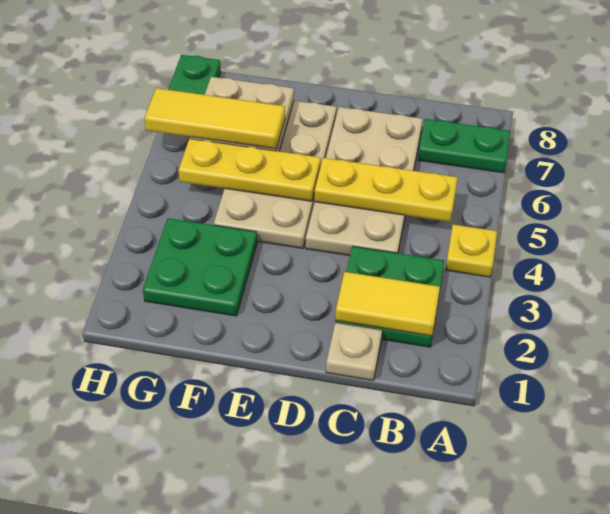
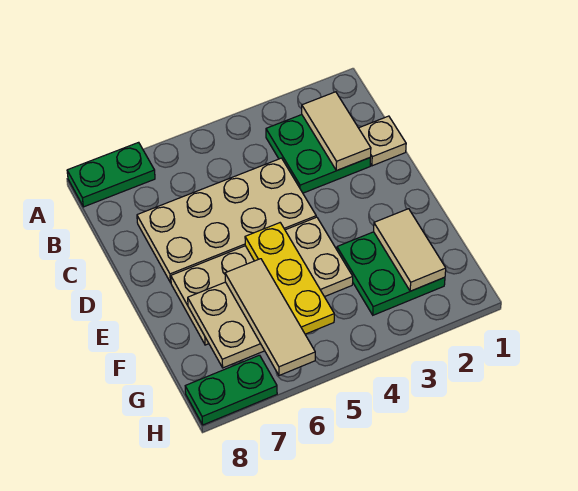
yellow plate A4 level 1 -> none
green plate A7:B7 level 1 -> green plate A7:A8 level 1
yellow tile B2:C2 level 2 -> tan tile B2:C2 level 2
yellow plate B5:D5 level 2 -> none
none -> tan tile F2:G2 level 2
yellow tile F6:H6 level 3 -> tan tile F6:H6 level 3

